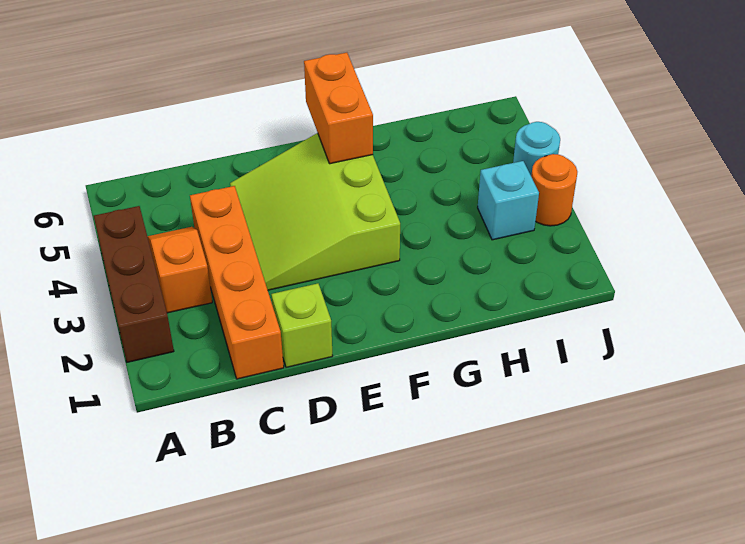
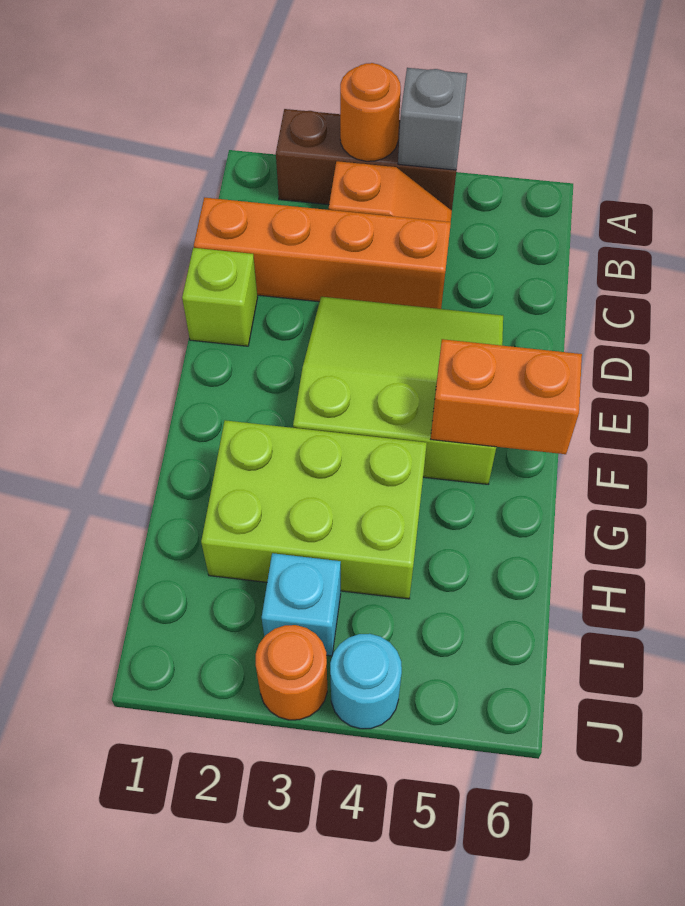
none -> orange round brick A3 level 2
none -> grey brick A4 level 2
none -> lime brick G2:H4 level 1

